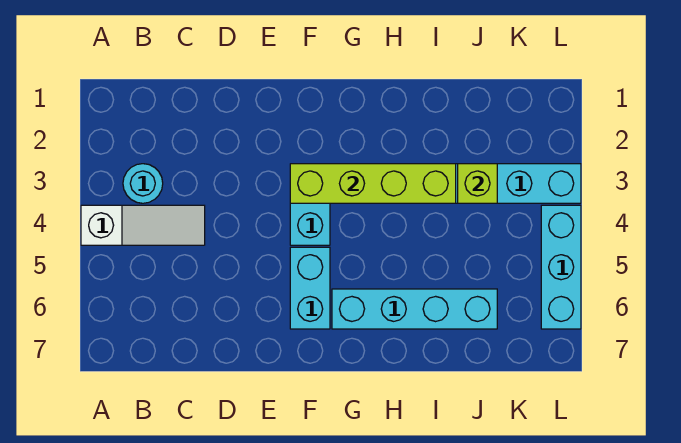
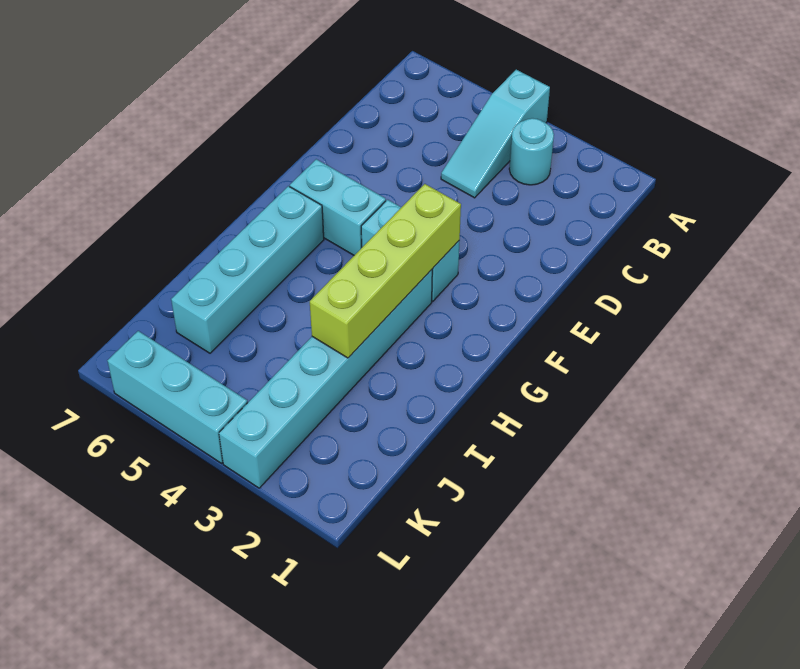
white slope A4:C4 level 1 top A -> cyan slope A4:C4 level 1 top A
lime brick J3 level 2 -> none

